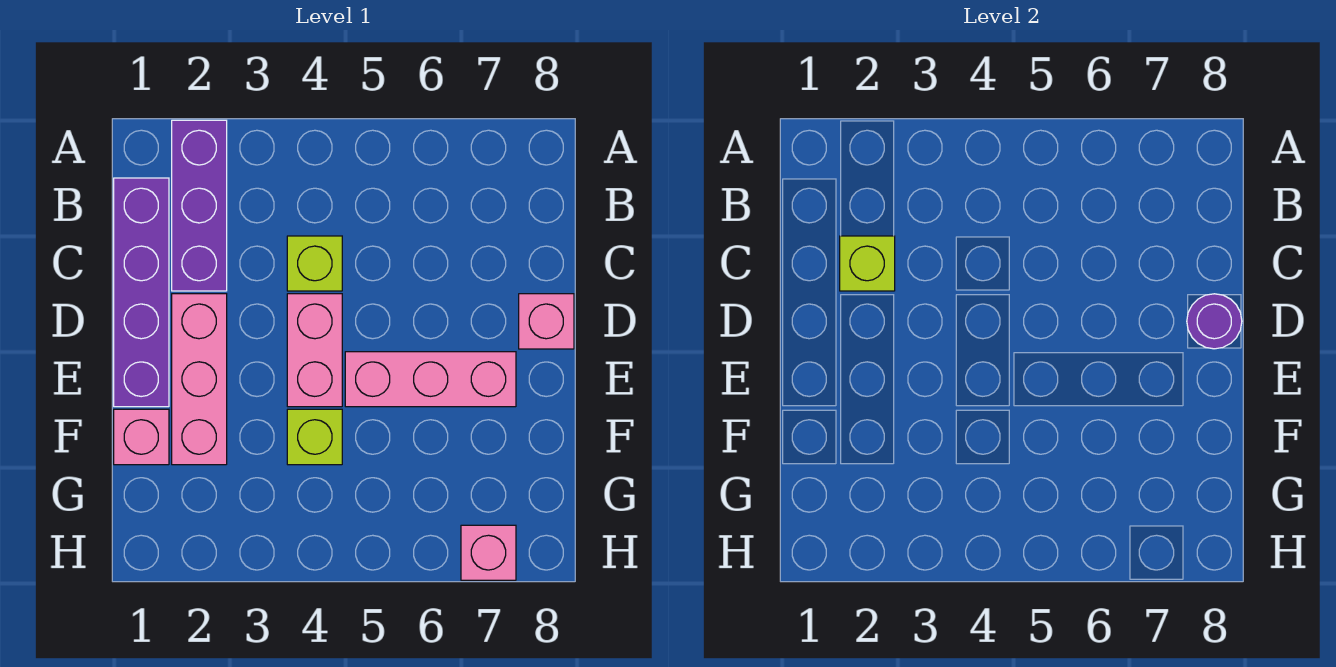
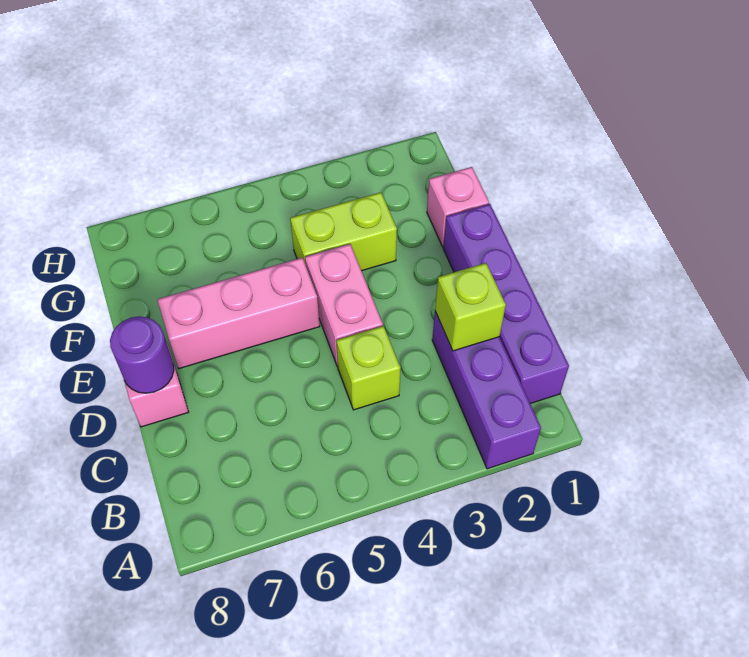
pink brick D2:F2 level 1 -> none
lime brick F4 level 1 -> lime brick F3:F4 level 1
pink brick H7 level 1 -> none

